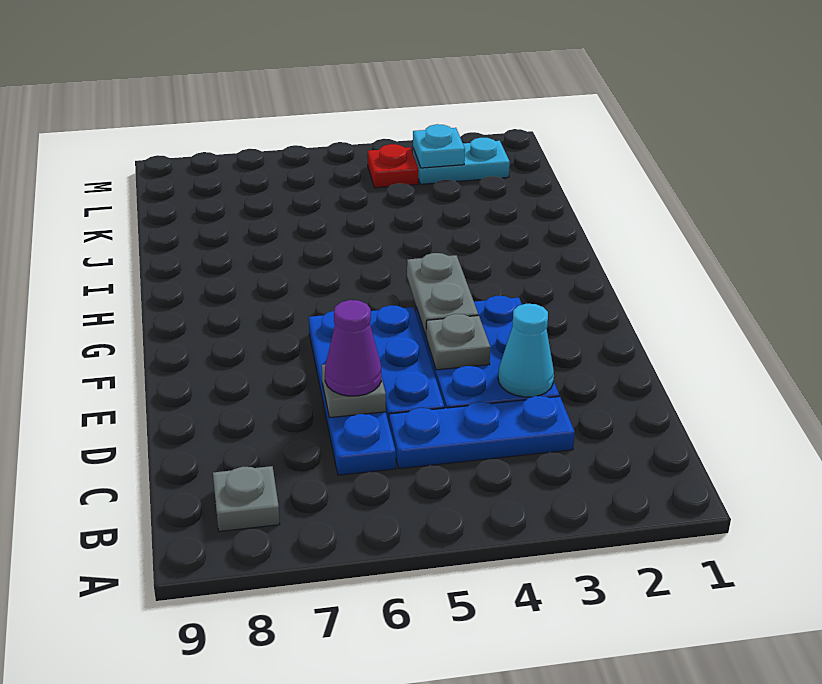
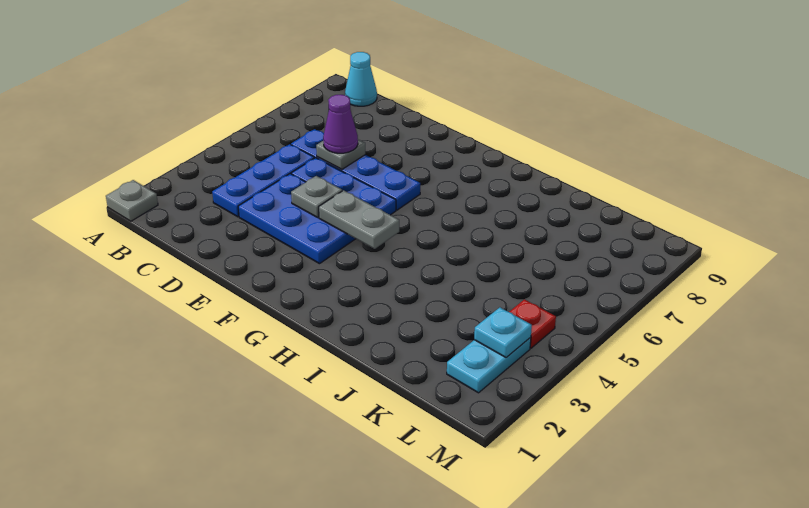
grey plate B8 level 1 -> grey plate A1 level 1
cyan cone D3 level 2 -> cyan cone B9 level 1

